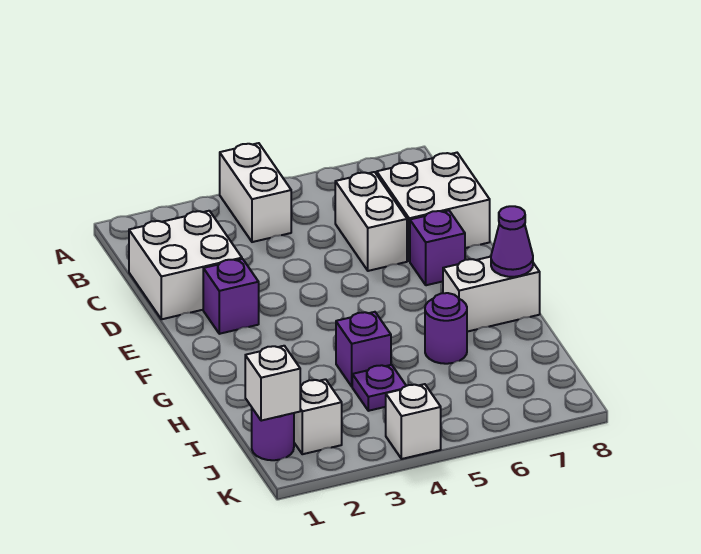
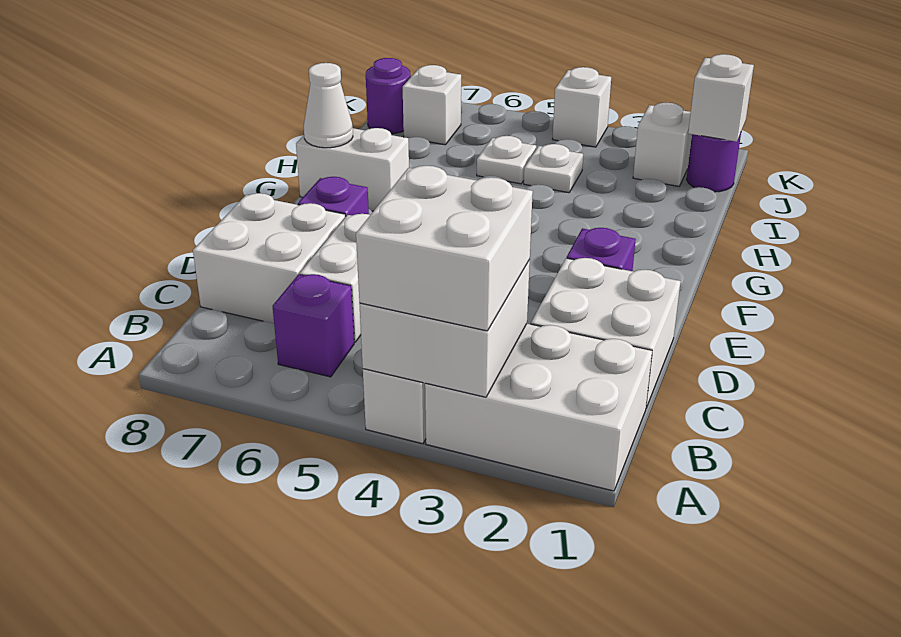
none -> white brick A1:B3 level 1
none -> white brick A3:B4 level 2
none -> white brick A3:B4 level 3
purple cone G8 level 2 -> white cone G8 level 2
purple brick H4 level 1 -> purple brick B6 level 1
purple round brick H6 level 1 -> purple round brick J8 level 1
purple plate I4 level 1 -> white plate I4 level 1
none -> white plate I5 level 1
none -> white brick J7 level 1

